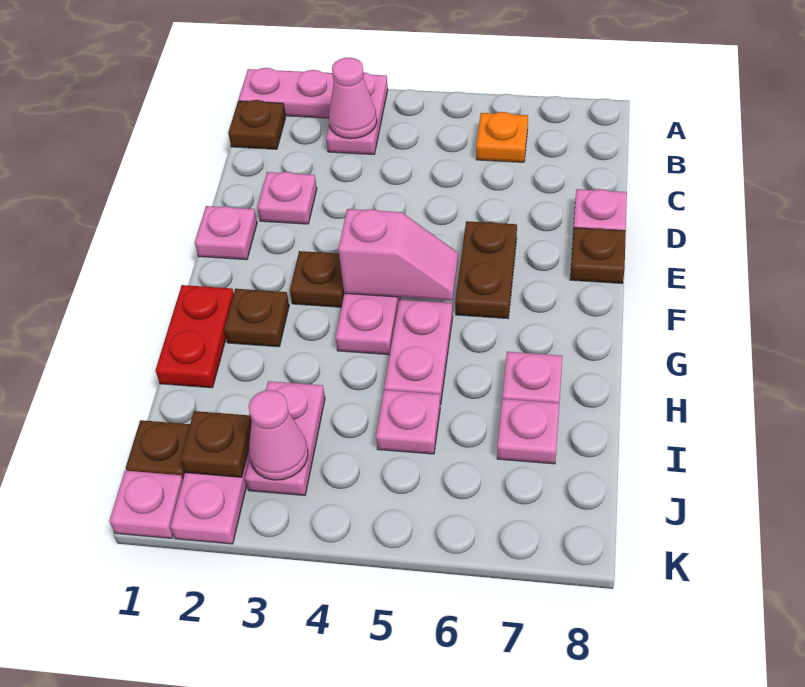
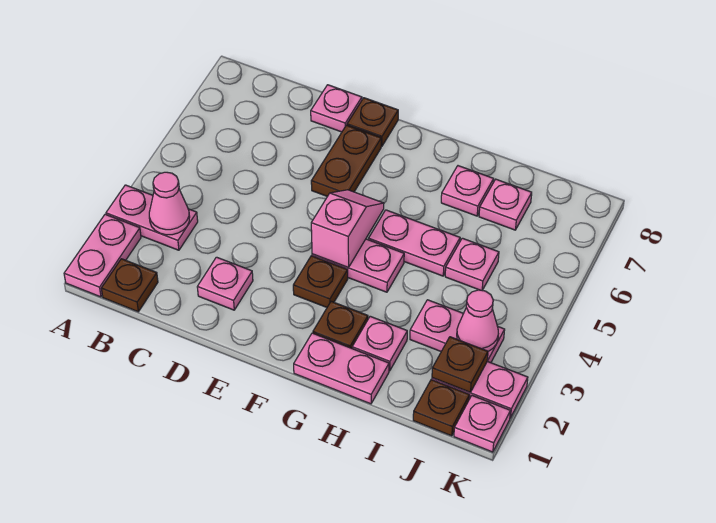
orange plate B6 level 1 -> none
pink plate E1 level 1 -> pink plate H2 level 1
brown plate E6:F6 level 1 -> brown plate E6:E7 level 1
red plate G1:H1 level 1 -> pink plate G1:H1 level 1

